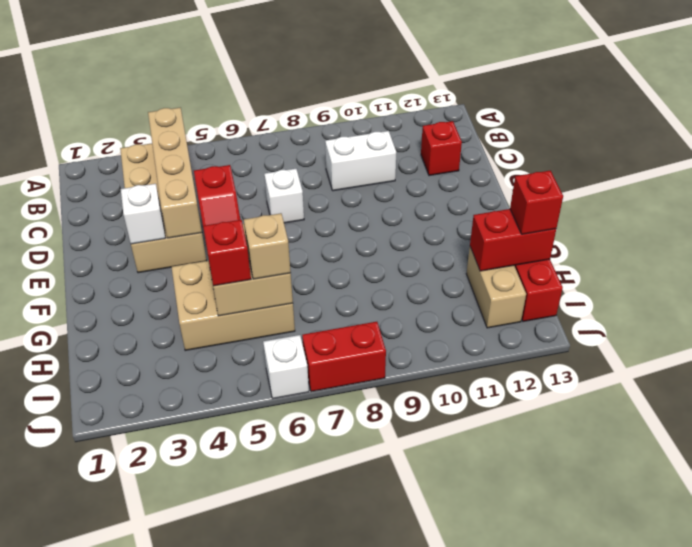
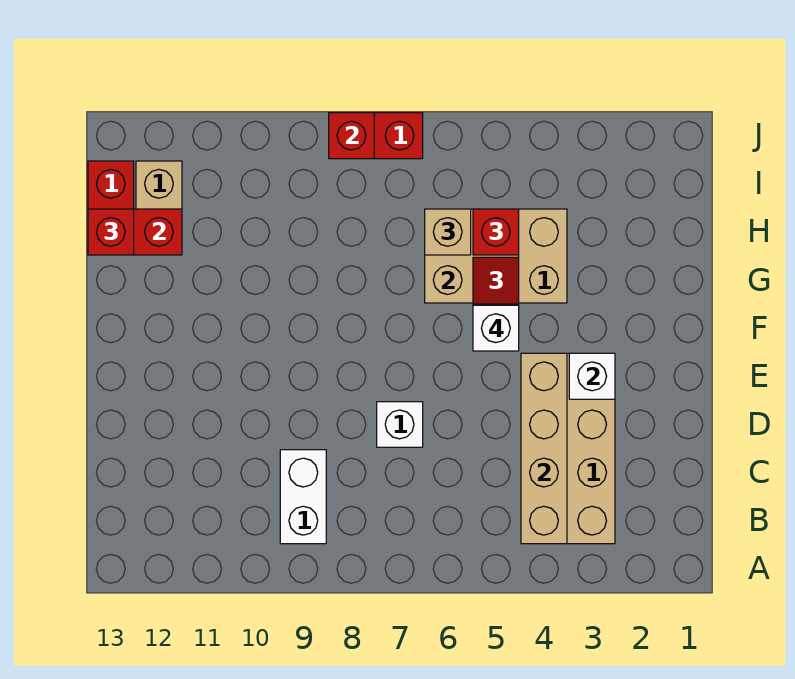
white brick C9:C10 level 1 -> white brick B9:C9 level 1
red brick C12 level 1 -> red brick J8 level 2
white brick J6 level 1 -> white brick F5 level 4

